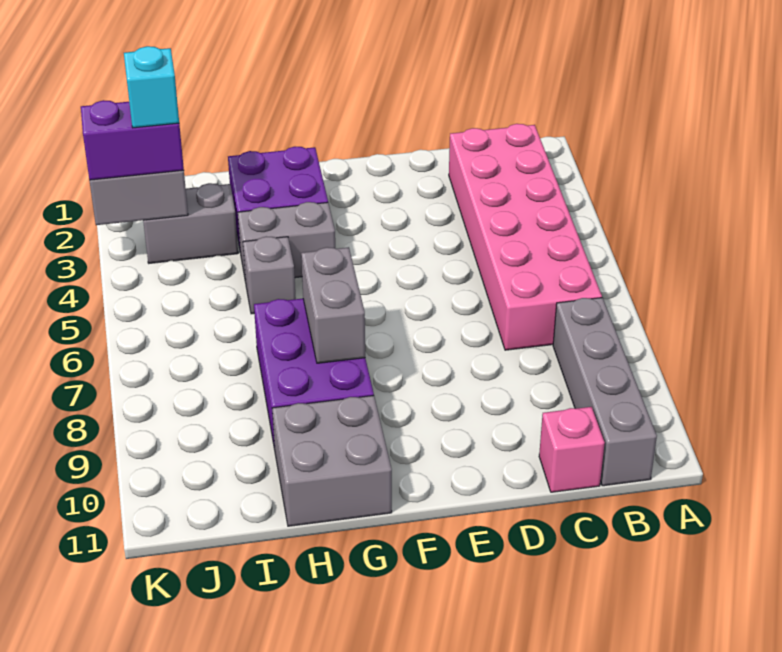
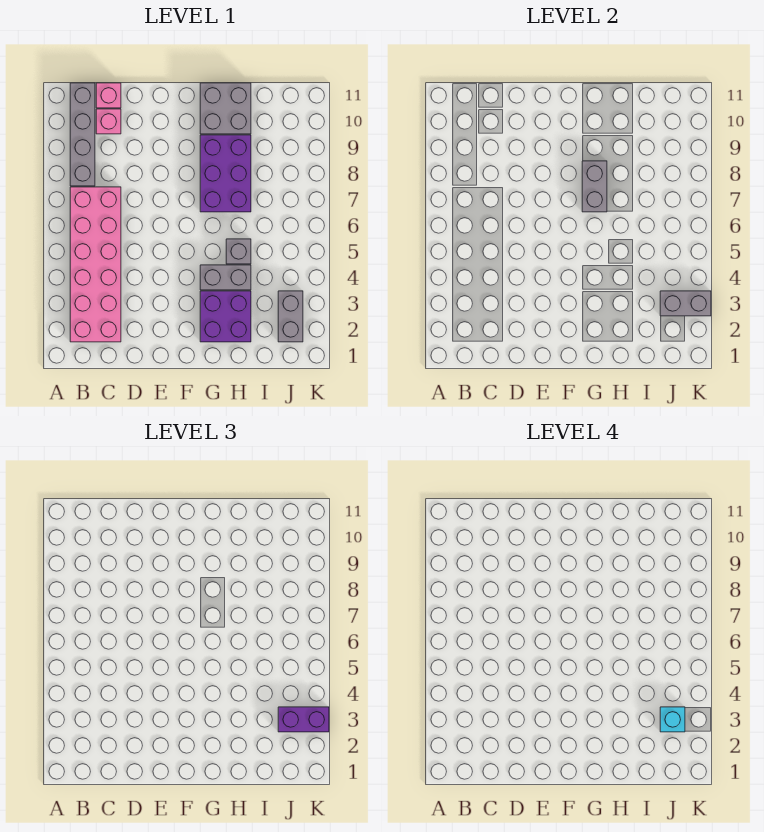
none -> pink brick C10 level 1
grey brick I3:J3 level 1 -> grey brick J2:J3 level 1

